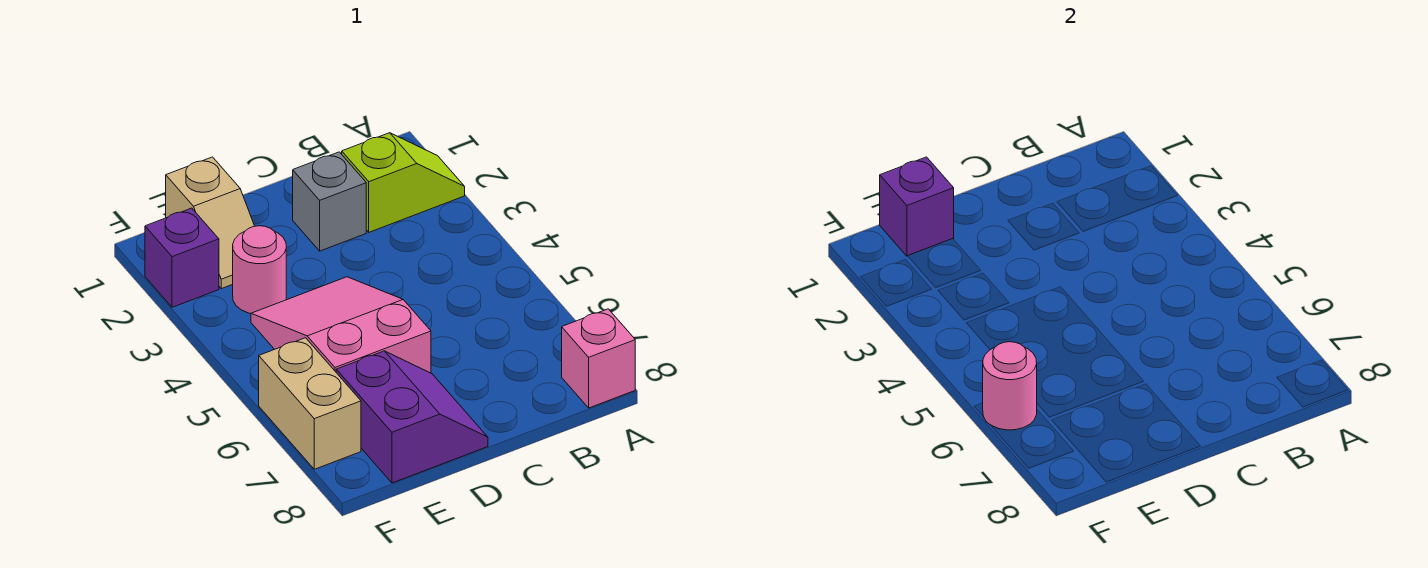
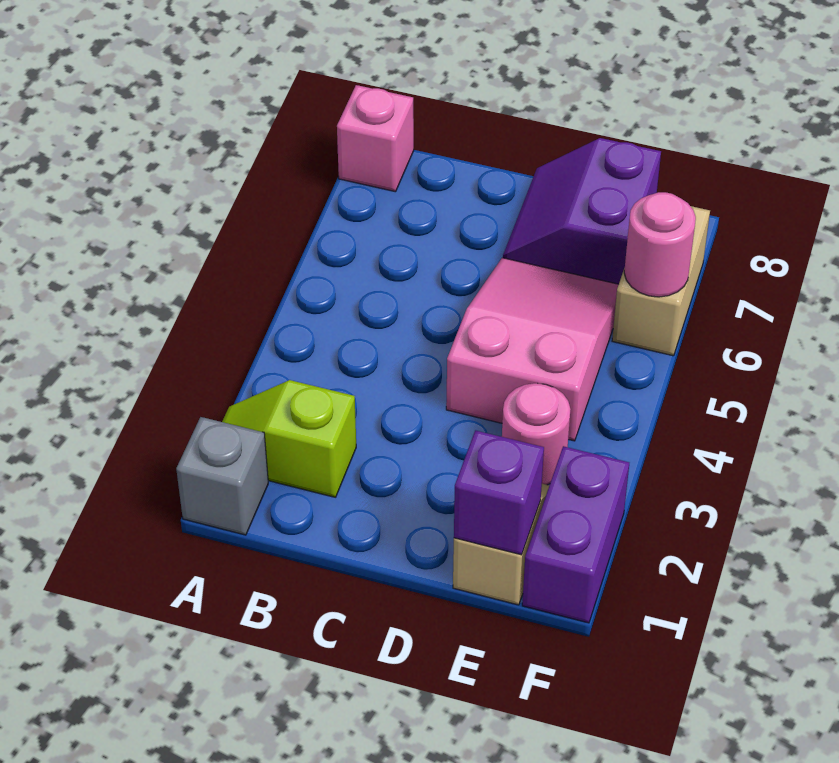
grey brick C2 level 1 -> grey brick A1 level 1
pink slope D4:E6 level 1 top 6 -> pink slope D4:E6 level 1 top 4
purple brick F2 level 1 -> purple brick F1:F2 level 1

